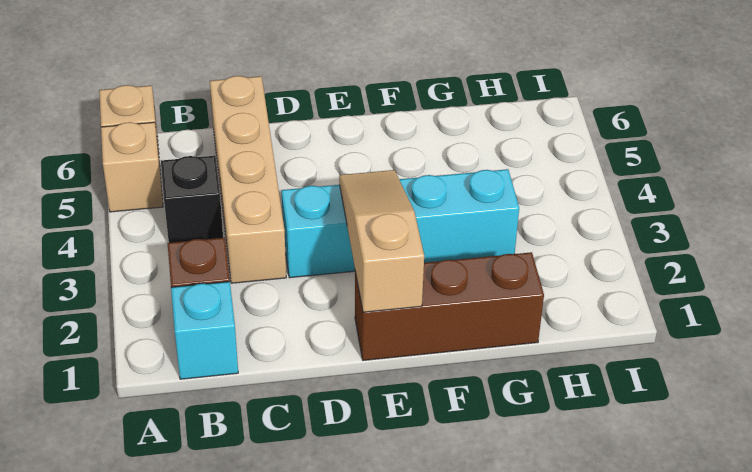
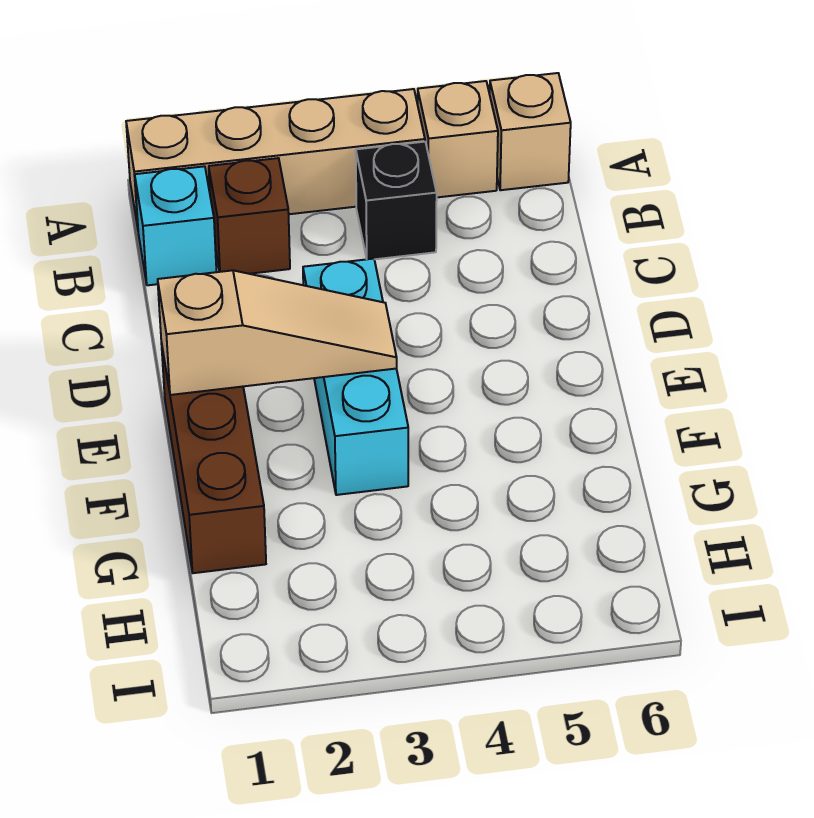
tan brick C3:C6 level 1 -> tan brick A1:A4 level 1
cyan brick D3:G3 level 1 -> cyan brick D3:F3 level 1

